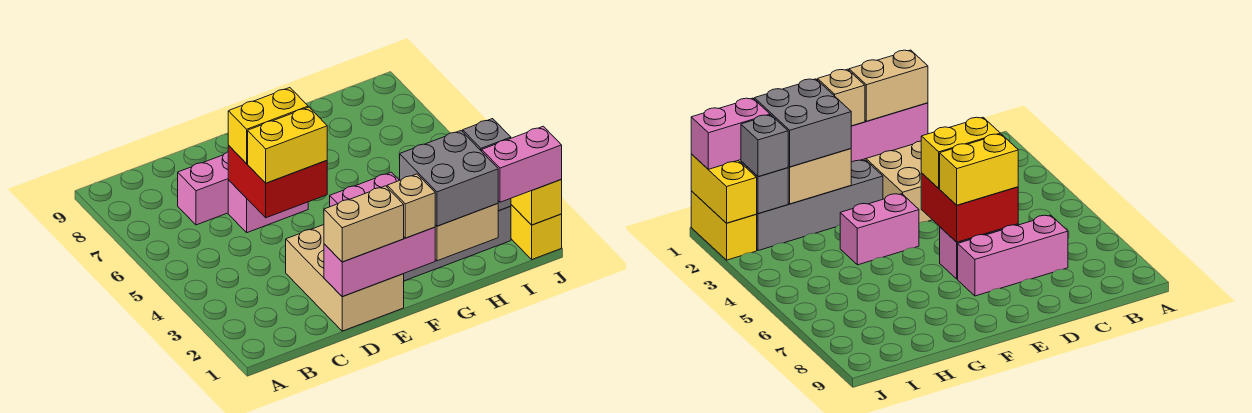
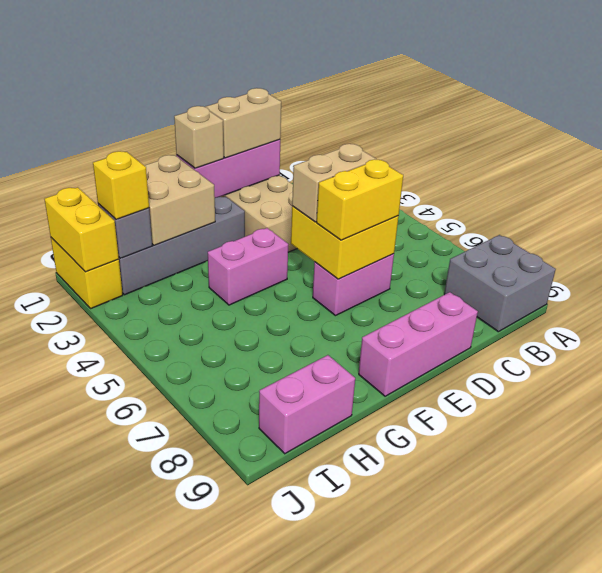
pink brick C7:E7 level 1 -> pink brick D9:F9 level 1
red brick D5:E6 level 2 -> yellow brick D5:E6 level 2
yellow brick D5:E5 level 3 -> tan brick D5:E5 level 3
grey brick G1:H2 level 3 -> grey brick A8:B9 level 1
pink brick I1:J1 level 3 -> pink brick H9:I9 level 1
grey brick I2 level 3 -> yellow brick I2 level 3

